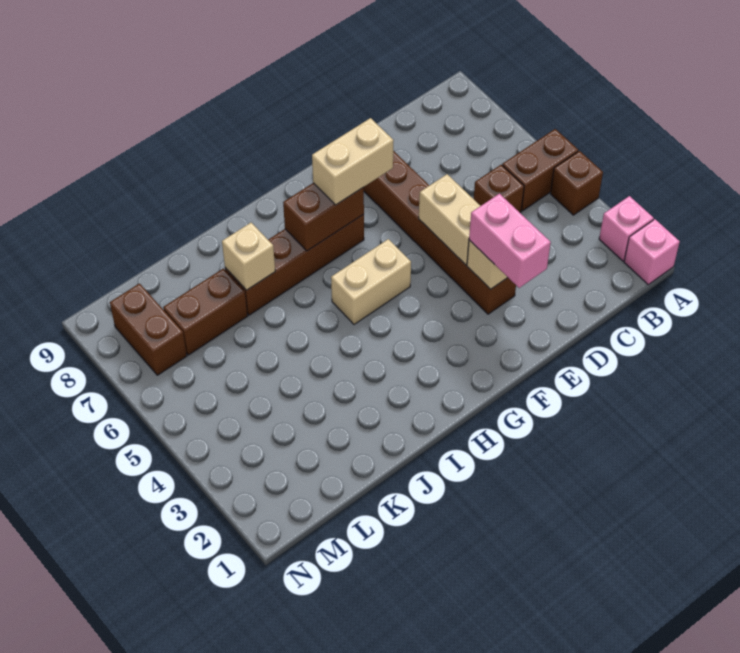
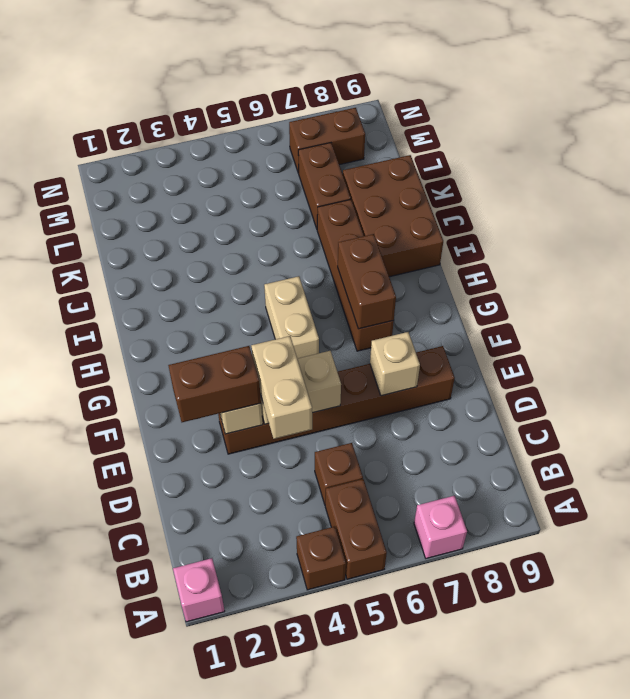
pink brick A2 level 1 -> pink brick A7 level 1
pink brick E2:E3 level 3 -> brown brick E2:E3 level 3
tan brick F7:G7 level 3 -> tan brick D4:E4 level 3
none -> brown brick I8:K9 level 1
tan brick J7 level 2 -> tan brick E7 level 2

